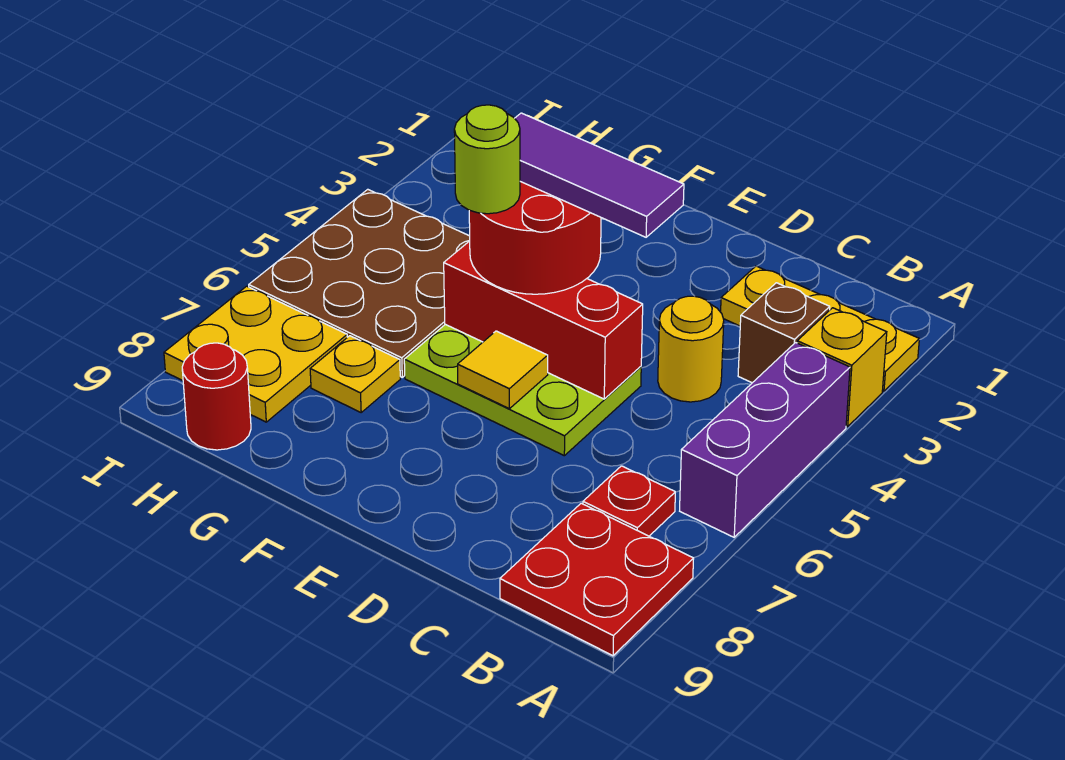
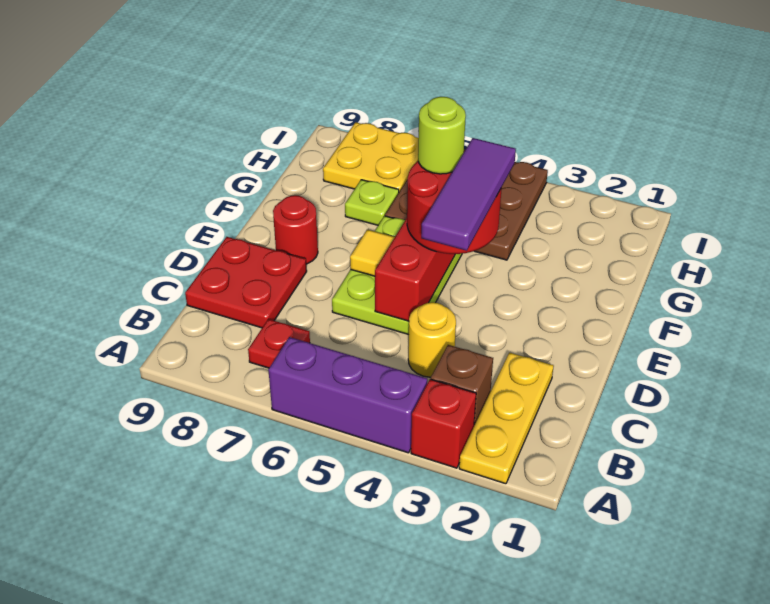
yellow brick A3 level 1 -> red brick A3 level 1
red plate A8:B9 level 1 -> red plate C8:D9 level 1
yellow plate G7 level 1 -> lime plate G7 level 1
red round brick H9 level 1 -> red round brick E8 level 1

